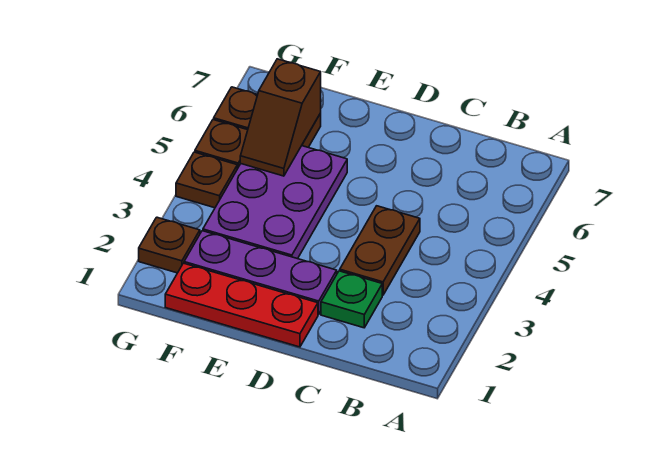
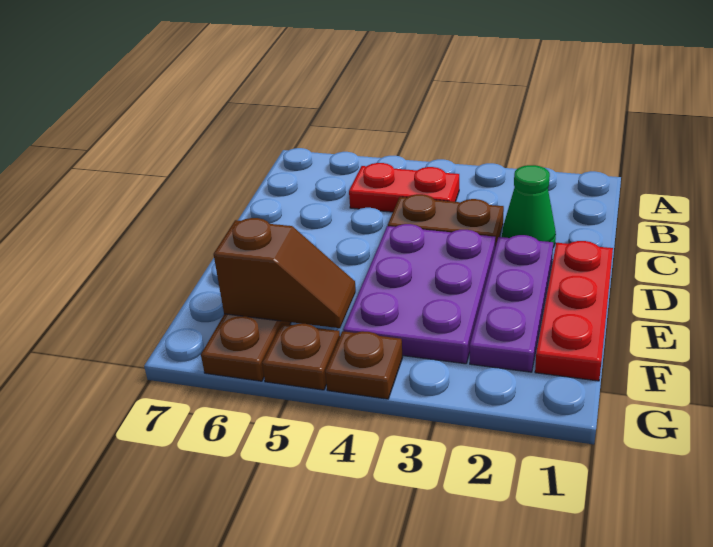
none -> red plate B4:B5 level 1
green plate C2 level 1 -> green cone C2 level 1
purple plate E3:F5 level 1 -> purple plate D3:F4 level 1
brown plate G2 level 1 -> none

